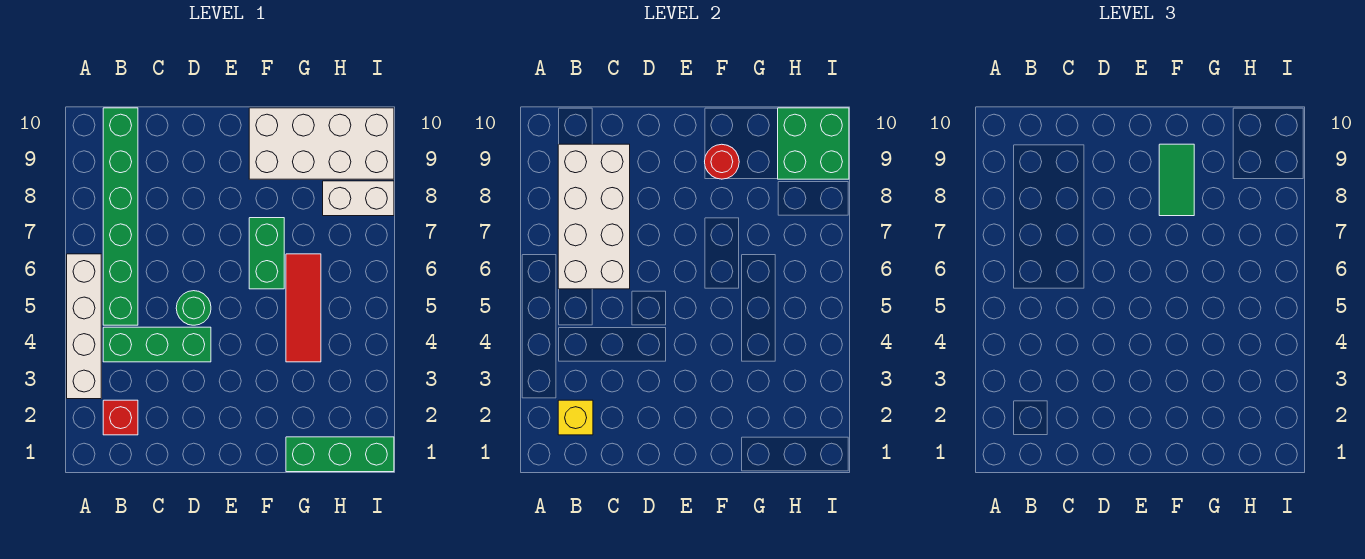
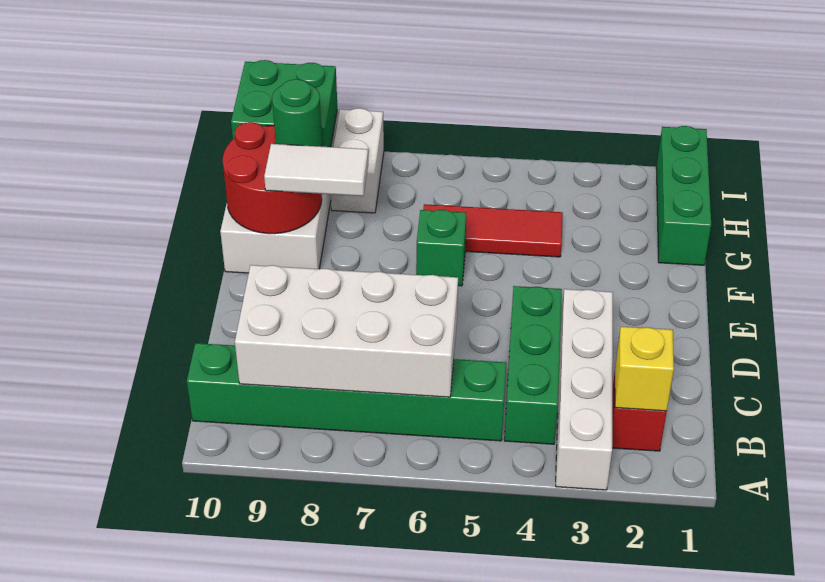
white brick A3:A6 level 1 -> white brick A3:D3 level 1
green round brick D5 level 1 -> green round brick G9 level 3
green brick F6:F7 level 1 -> green brick F6 level 1
green tile F8:F9 level 3 -> white tile F8:F9 level 3
red round brick F9 level 2 -> red round brick F9:G10 level 2

